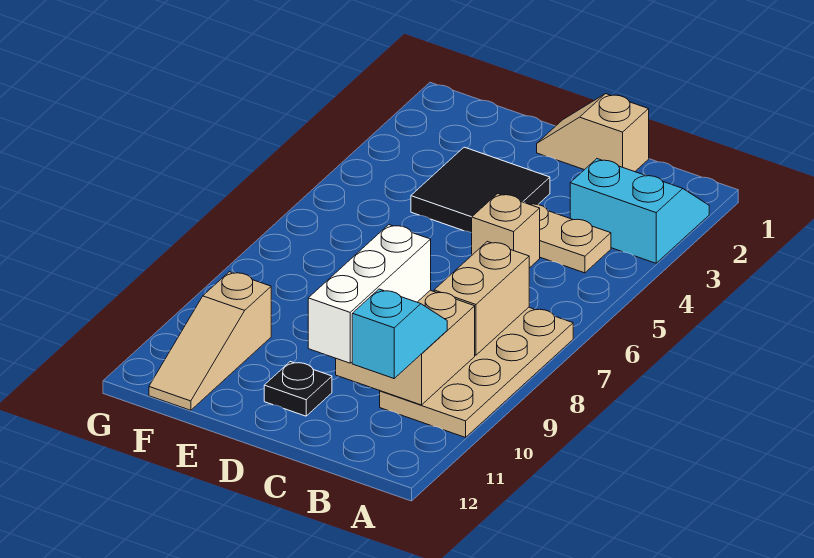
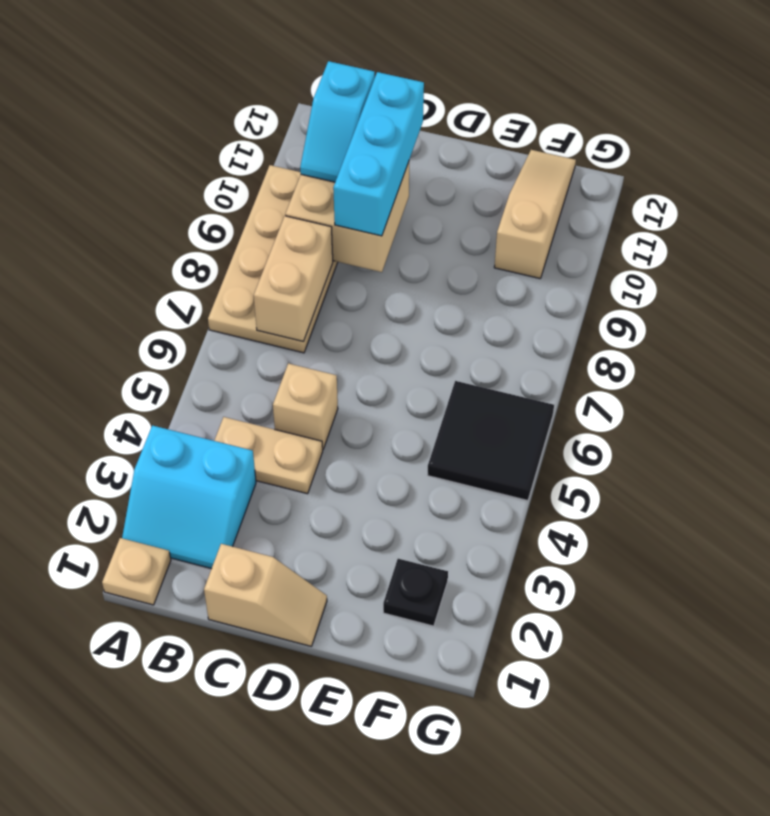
none -> tan plate A1 level 1
white brick C9:C11 level 3 -> cyan brick C9:C11 level 3
black tile D3:E4 level 1 -> black tile F5:G6 level 1
black plate D11 level 1 -> black plate F2 level 1

